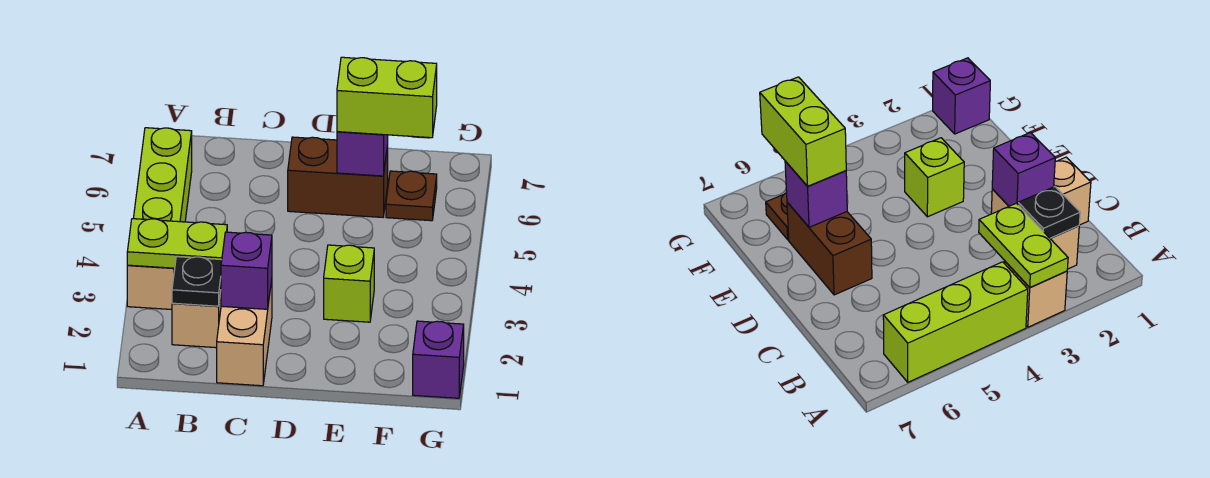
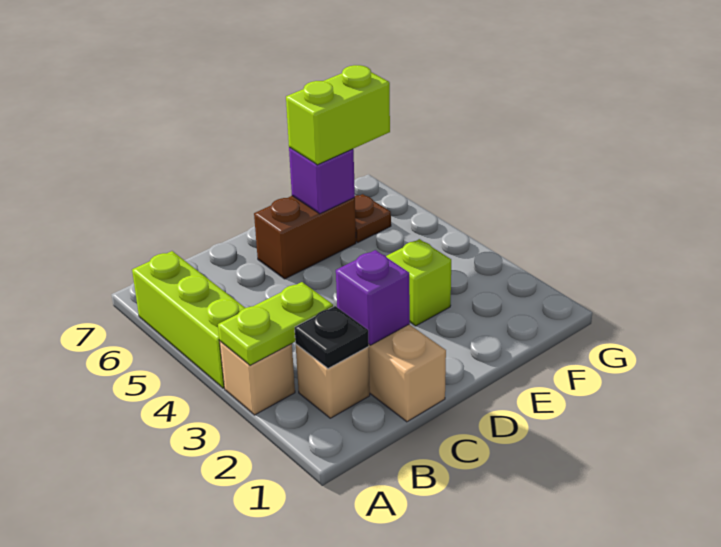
purple brick G1 level 1 -> none

